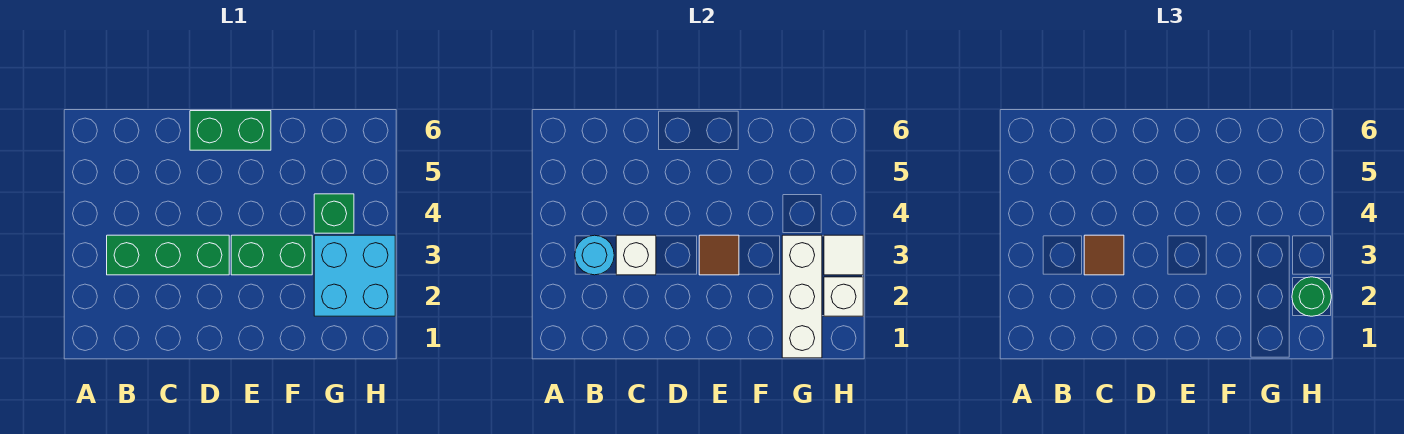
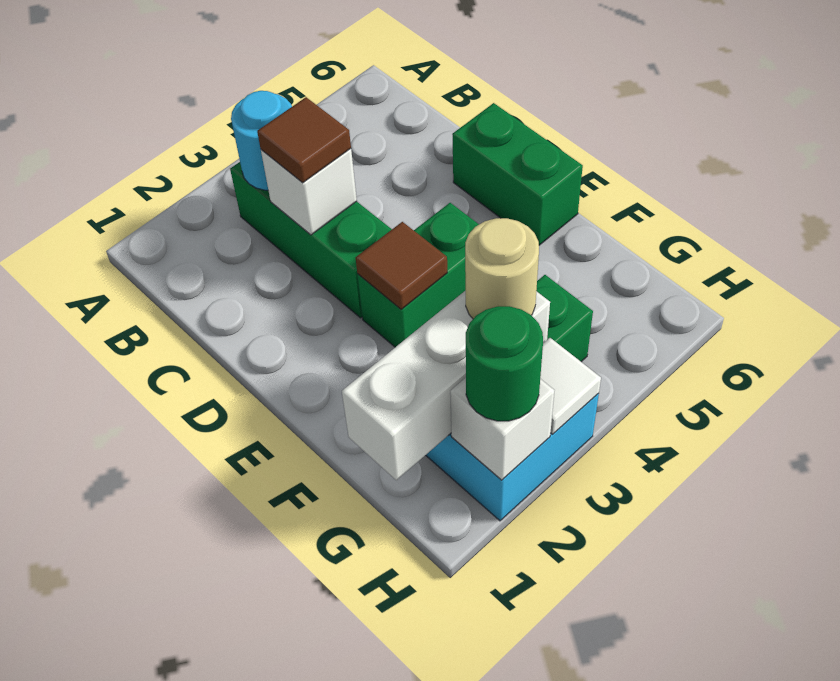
green brick E3:F3 level 1 -> green brick E3:E4 level 1
none -> tan round brick G3 level 3

